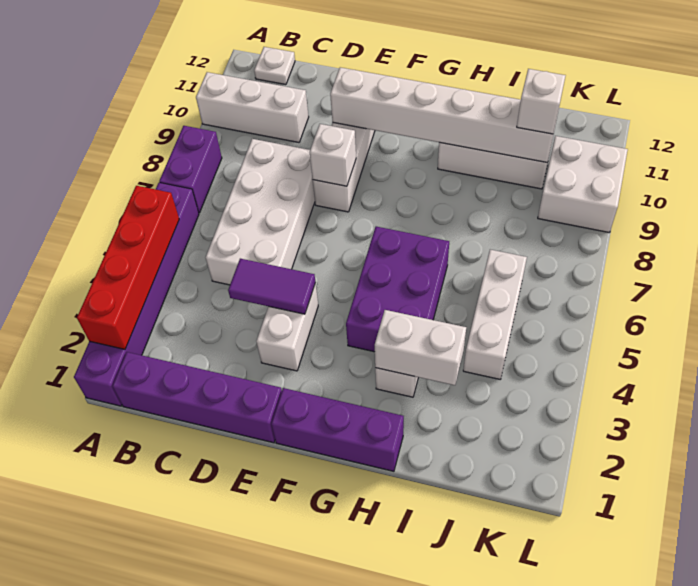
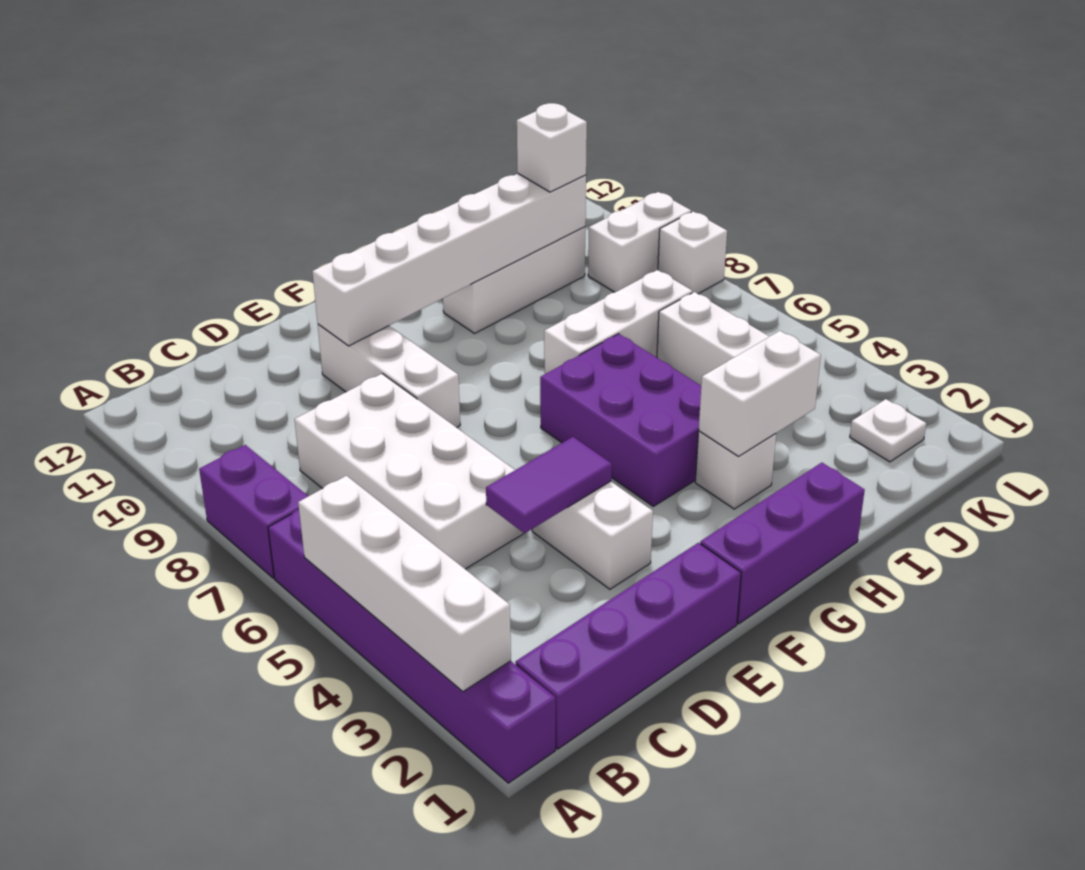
red brick A2:A5 level 2 -> white brick A2:A5 level 2
white brick A10:C10 level 1 -> white brick H7:J7 level 1
white plate B12 level 1 -> white plate K2 level 1
white brick E8 level 2 -> white brick L8 level 1
white brick K9:L10 level 1 -> white brick K9:L9 level 1

